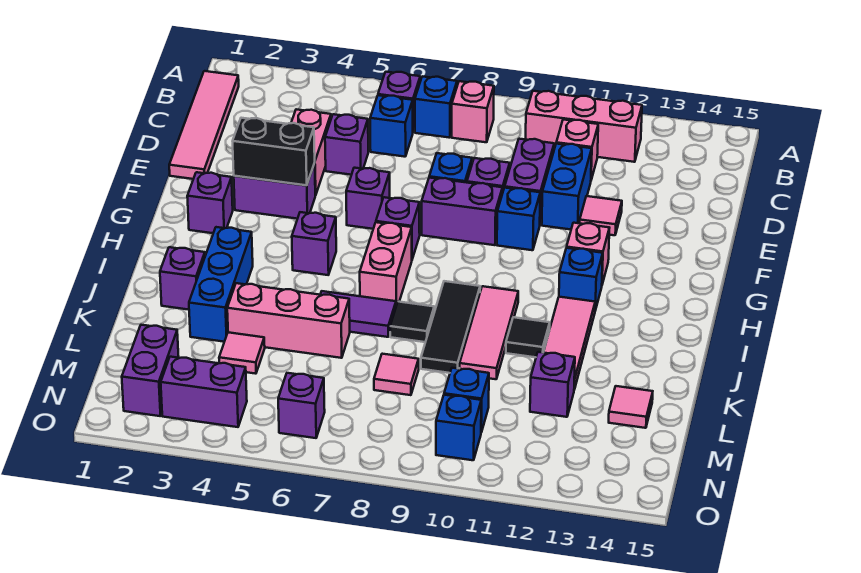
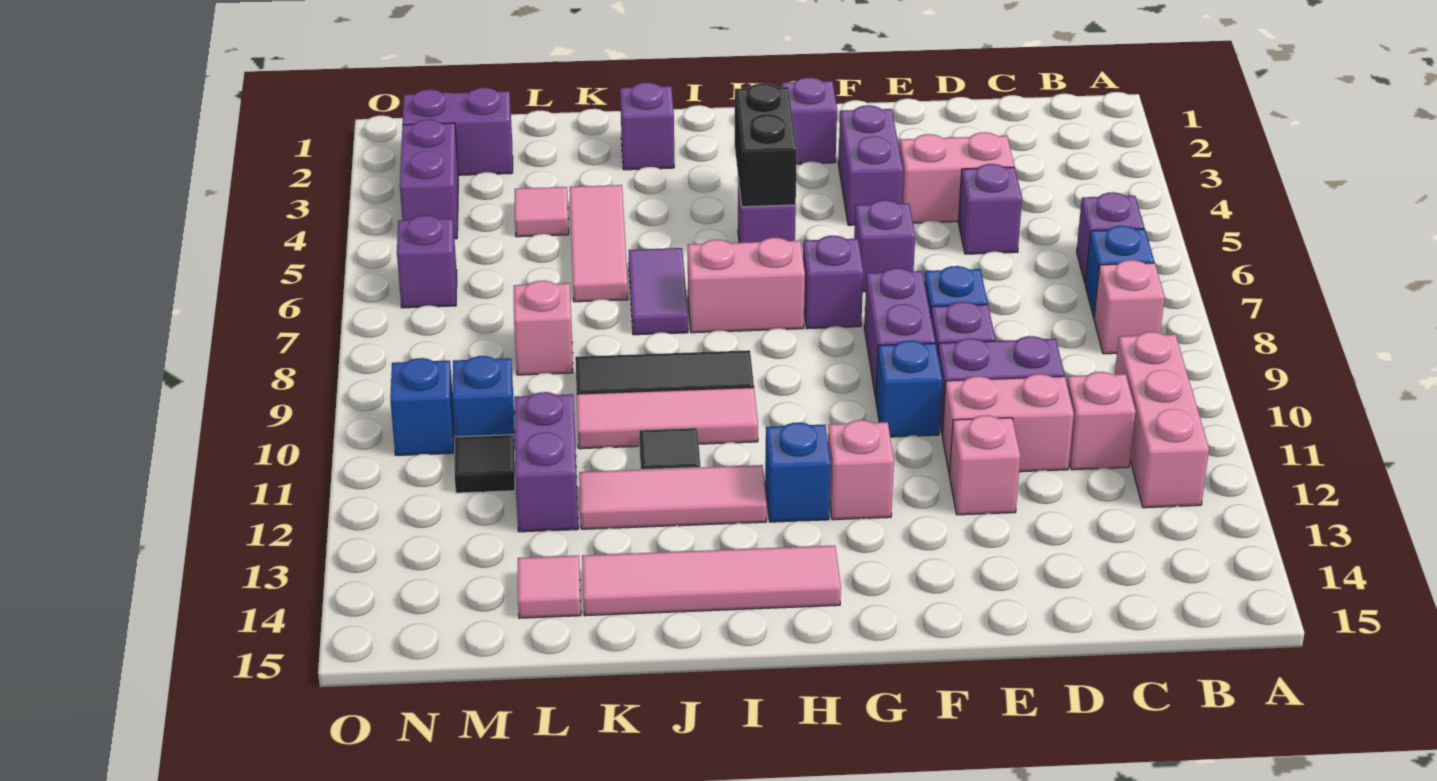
pink tile B1:E1 level 1 -> pink tile H14:K14 level 1
blue brick C6 level 1 -> none
blue brick D11:E11 level 1 -> pink brick D11:E11 level 1
pink tile E12 level 1 -> pink brick E12 level 1
black brick F3:F4 level 2 -> black brick H4:H5 level 2
blue brick I3:K3 level 1 -> none
black tile J8 level 1 -> black tile M11 level 1
pink brick K4:K6 level 1 -> pink tile K4:K6 level 1
pink tile L8 level 1 -> pink brick L8 level 1
purple brick L12 level 1 -> purple brick L11:L12 level 1

